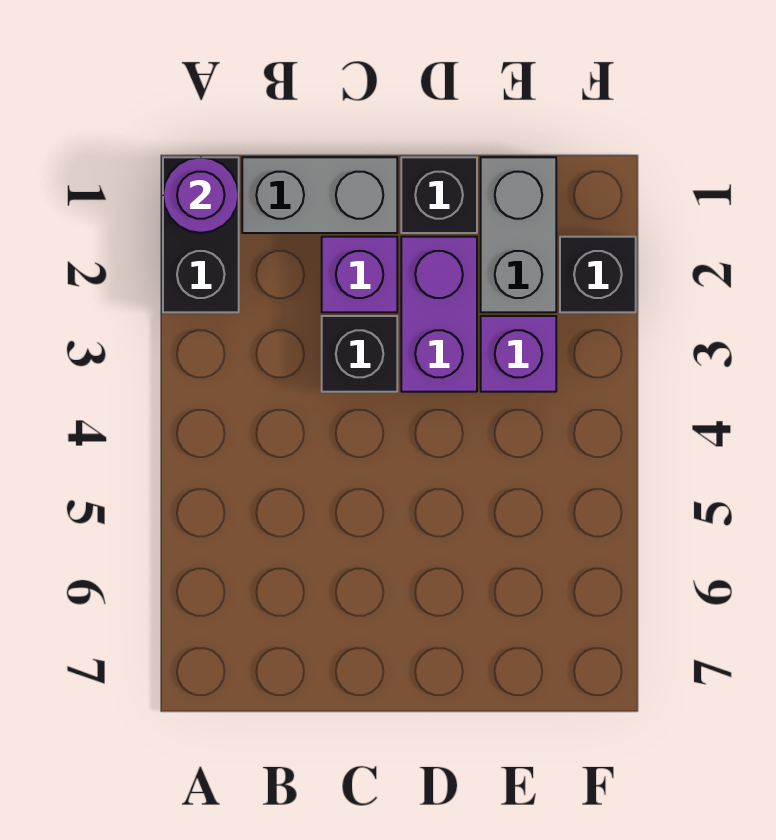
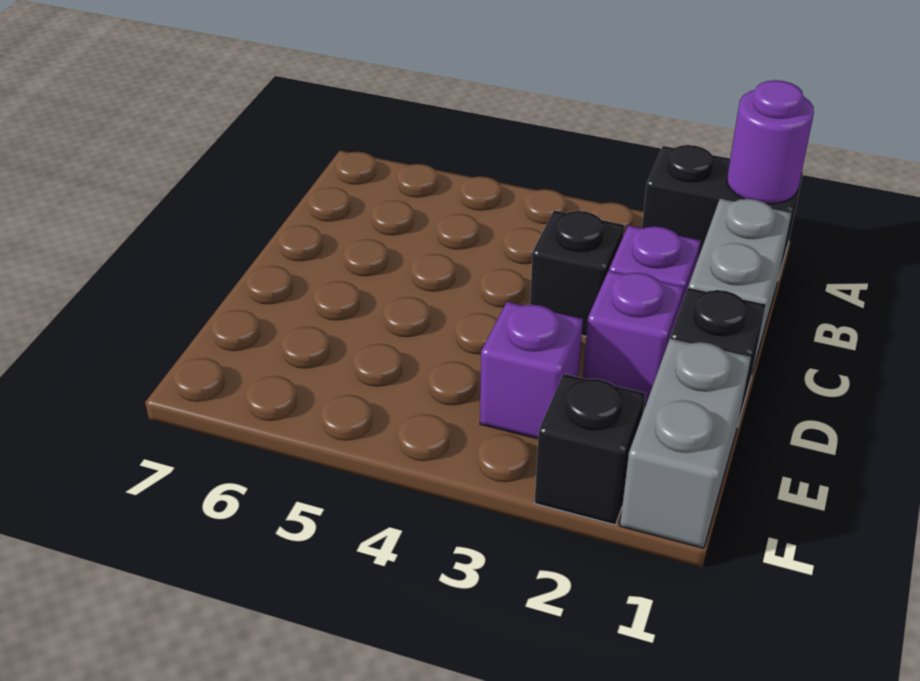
purple brick D2:D3 level 1 -> purple brick D2 level 1
grey brick E1:E2 level 1 -> grey brick E1:F1 level 1

